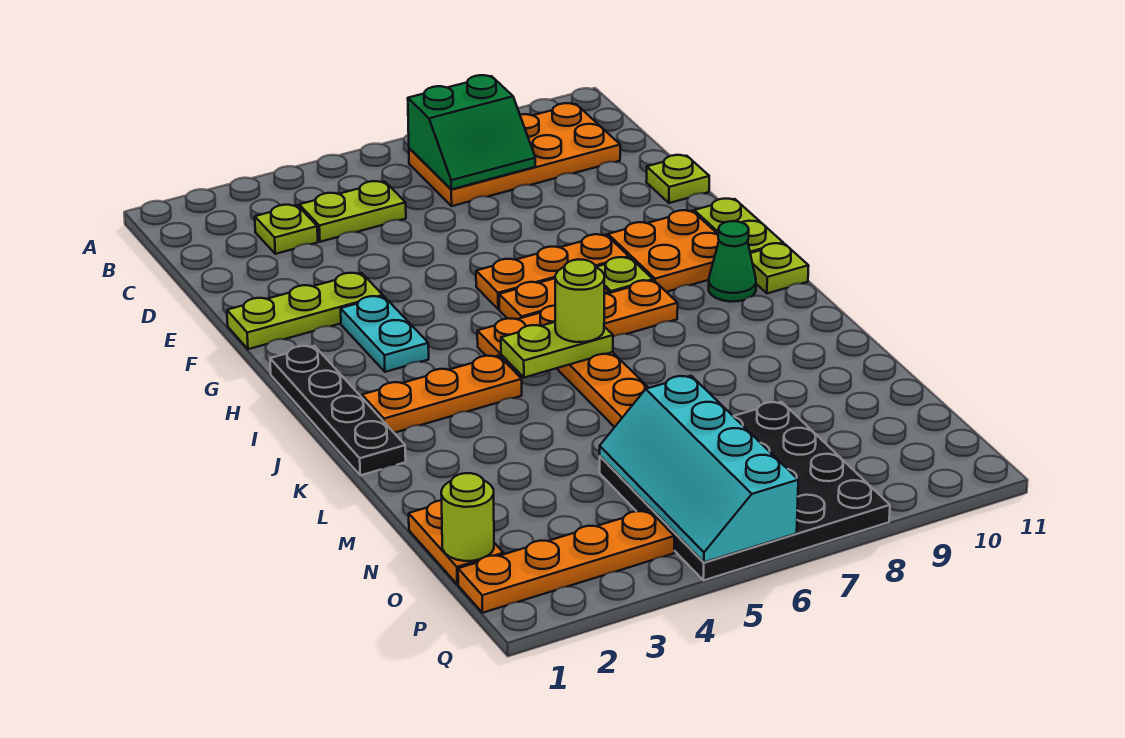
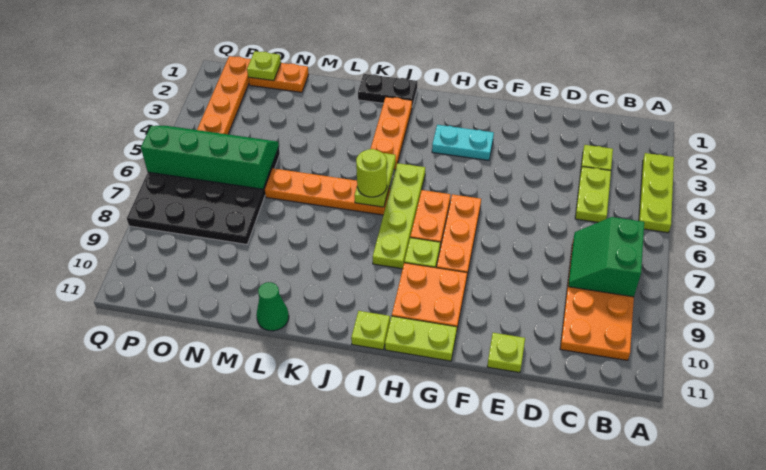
lime plate F1:F3 level 1 -> lime plate A3:A5 level 1
black plate H1:K1 level 1 -> black plate J1:K1 level 1
orange plate I5:I8 level 1 -> lime plate I5:I8 level 1
green cone I10 level 1 -> green cone L11 level 1
cyan slope N5:Q6 level 2 top 6 -> green slope N5:Q6 level 2 top 6
lime round brick O1 level 2 -> lime plate O1 level 2

